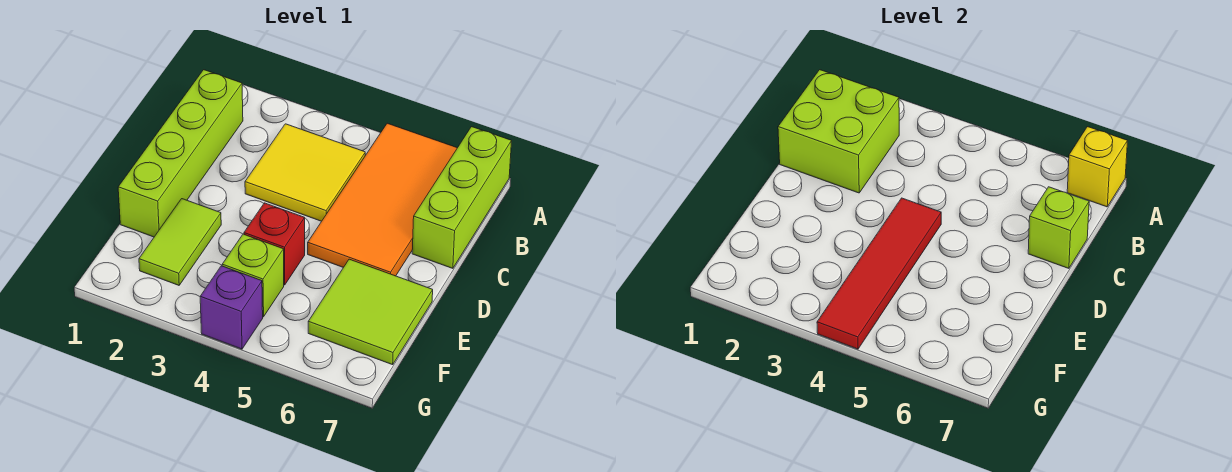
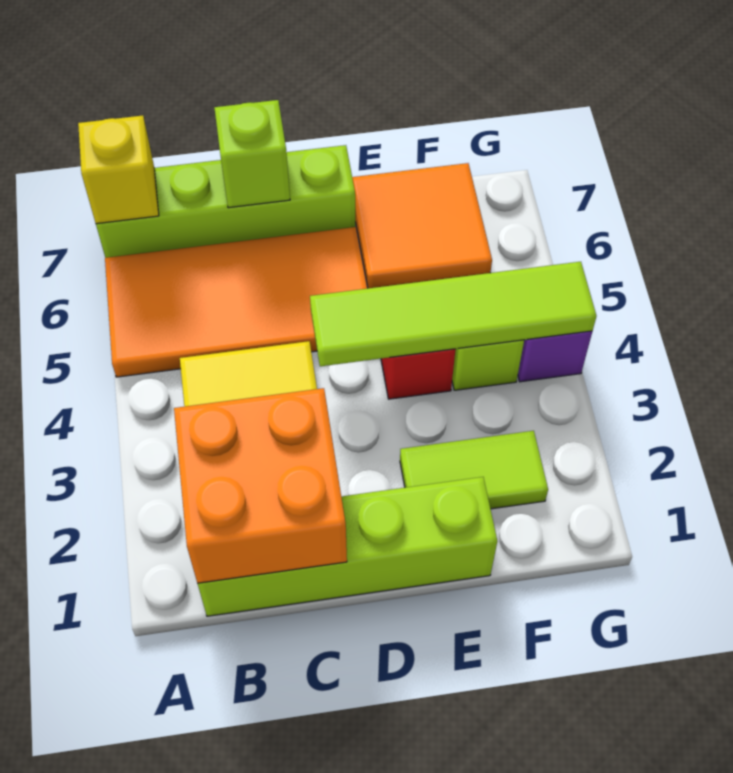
lime brick A7:C7 level 1 -> lime brick A7:D7 level 1
lime brick B1:C2 level 2 -> orange brick B1:C2 level 2
red tile D4:G4 level 2 -> lime tile D4:G4 level 2
lime tile E6:F7 level 1 -> orange tile E6:F7 level 1

